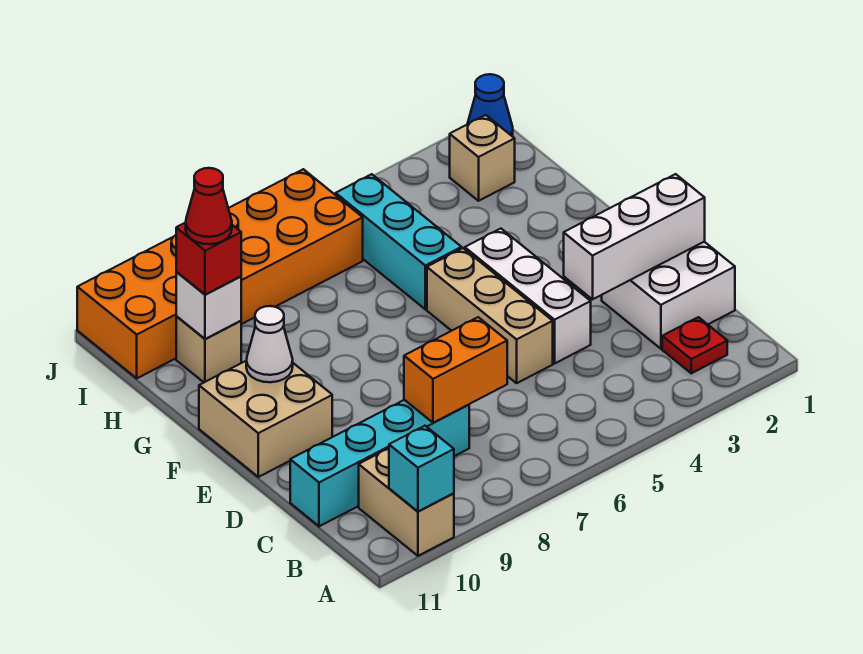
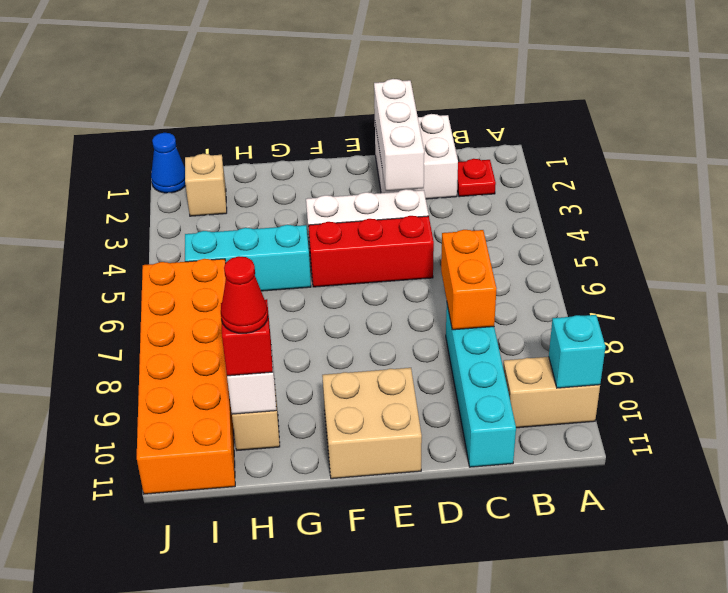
tan brick D5:F5 level 1 -> red brick D5:F5 level 1
white cone F10 level 2 -> none

